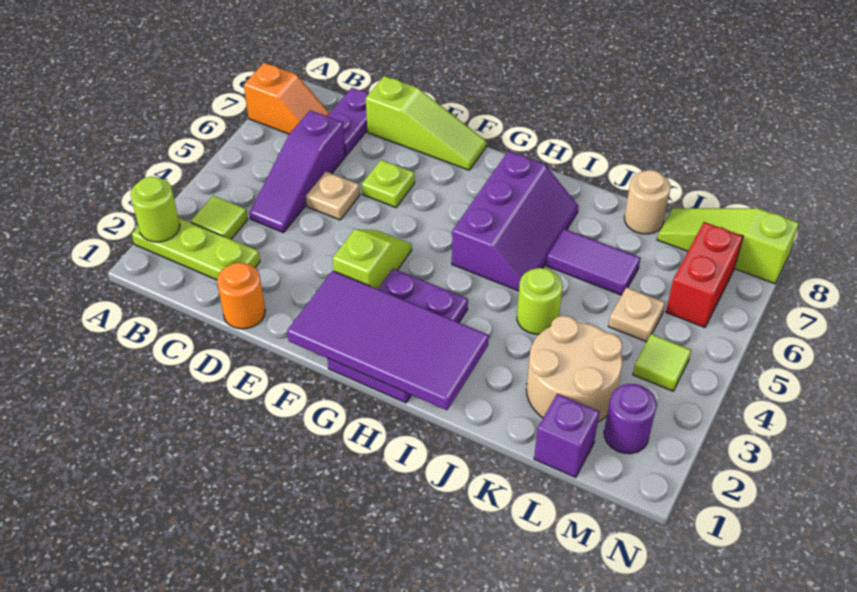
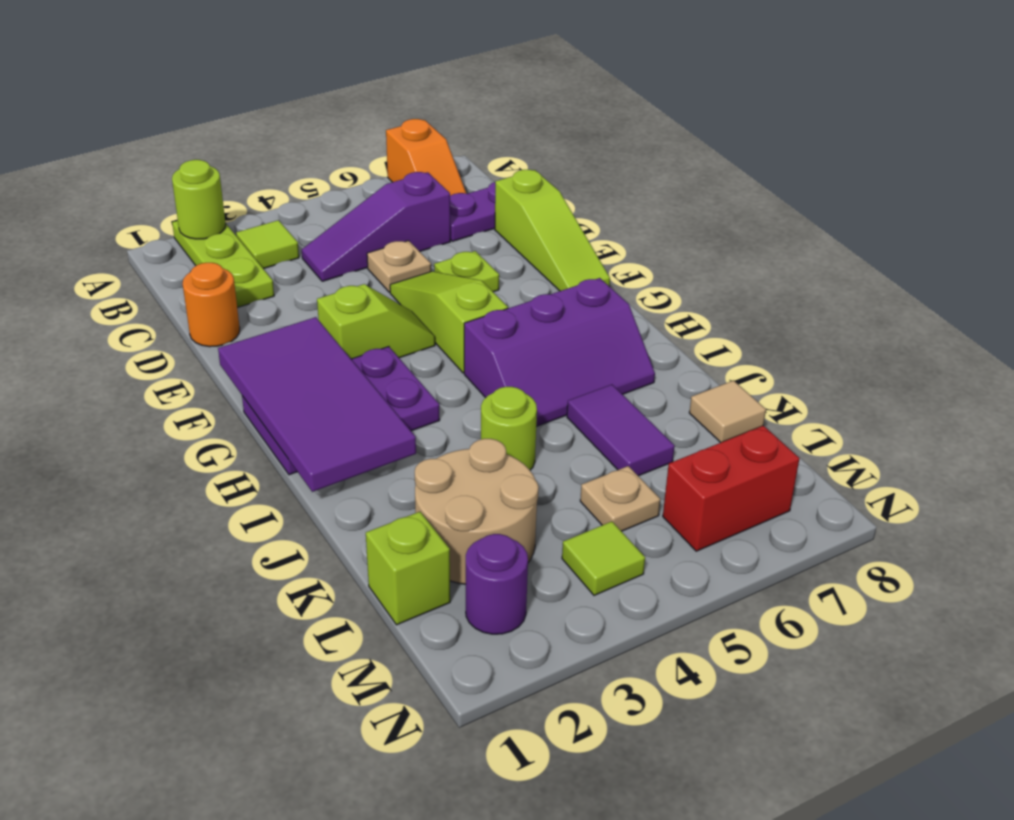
tan round brick K8 level 1 -> tan tile K8 level 1
purple brick L1 level 1 -> lime brick L1 level 1
lime slope L8:N8 level 1 top N -> lime slope E5:G5 level 1 top G

